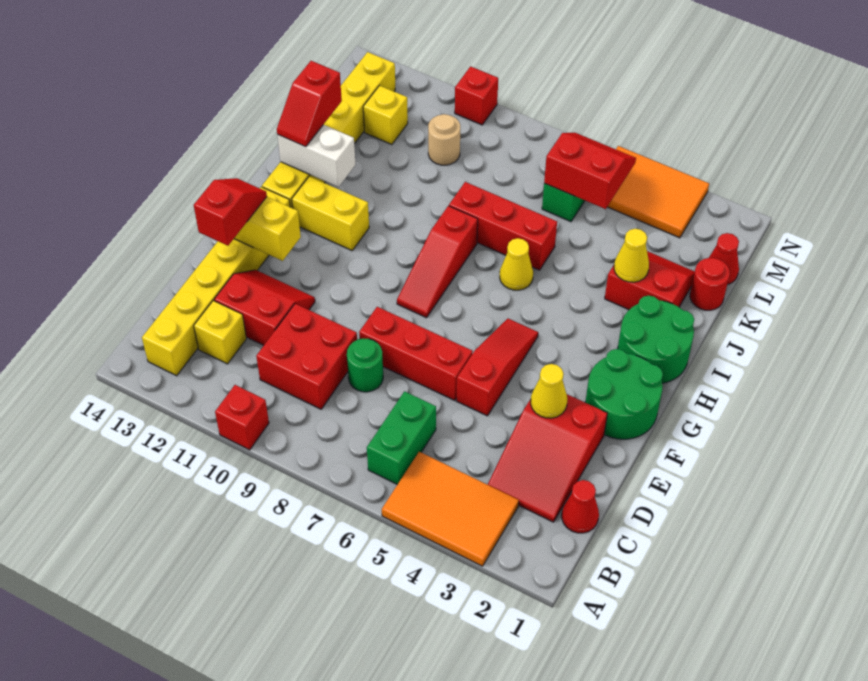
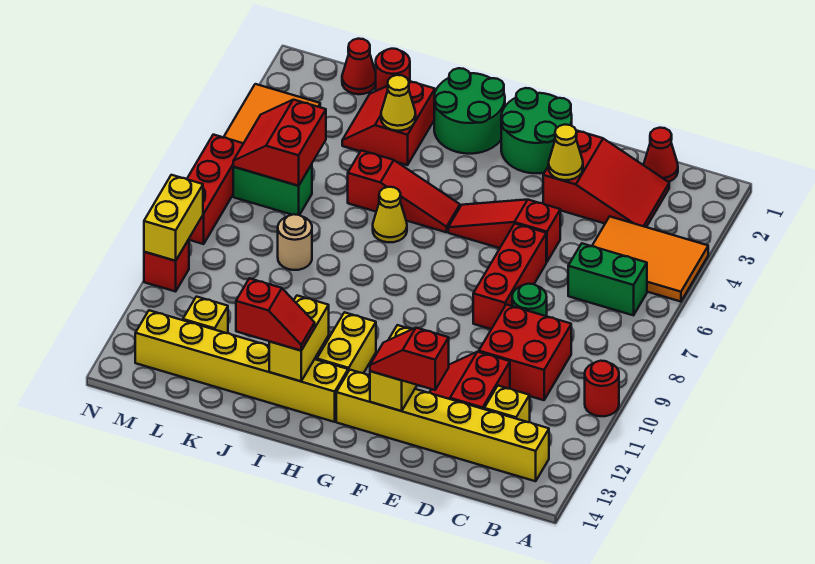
orange tile A3:B5 level 1 -> orange tile A4:C5 level 1
red brick A10 level 1 -> red round brick A10 level 1
red slope G8:I8 level 1 top I -> red slope H5:J5 level 1 top J
white brick I12:I13 level 2 -> yellow brick I12:I13 level 2
red brick J6:J8 level 1 -> red brick N6:N8 level 1
tan round brick L10 level 1 -> tan round brick K8 level 1
none -> yellow brick N9:N10 level 2

